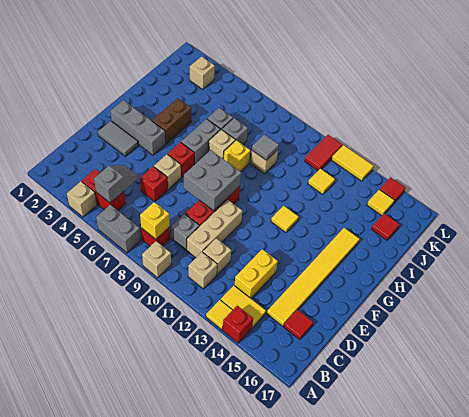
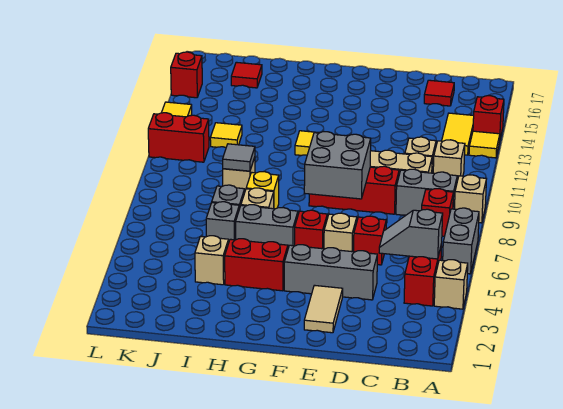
yellow brick B8 level 2 -> none
grey brick C9 level 1 -> grey brick B9:C9 level 1
yellow brick C13:D13 level 1 -> none
yellow tile C15:H15 level 1 -> none
grey tile E2:E3 level 1 -> tan tile E2:E3 level 1
grey brick F2:F4 level 1 -> grey brick D4:F4 level 1
brown brick G4:H4 level 1 -> red brick G4:H4 level 1
tan brick K3 level 1 -> tan brick I4 level 1
red tile K11:L11 level 1 -> red brick K11:L11 level 1
yellow tile K15 level 1 -> none
red tile L15 level 1 -> red brick L15 level 1

